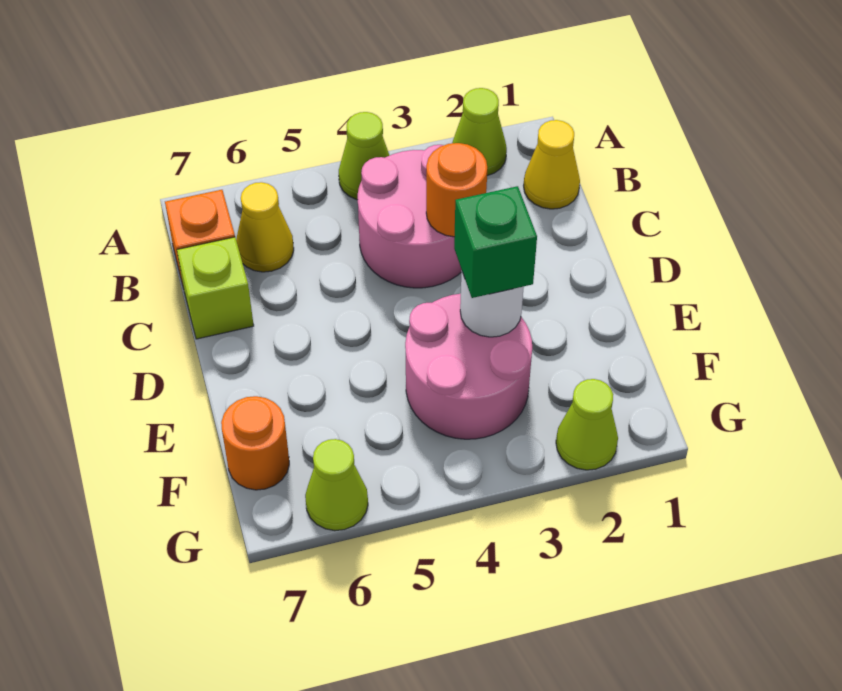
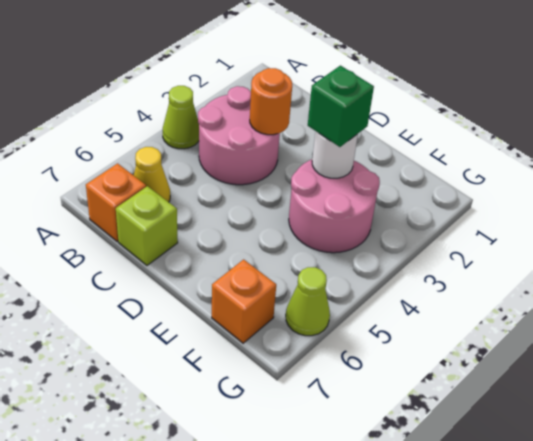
lime cone A2 level 1 -> none
yellow cone B1 level 1 -> none
orange round brick F7 level 1 -> orange brick F7 level 1
lime cone G2 level 1 -> none

